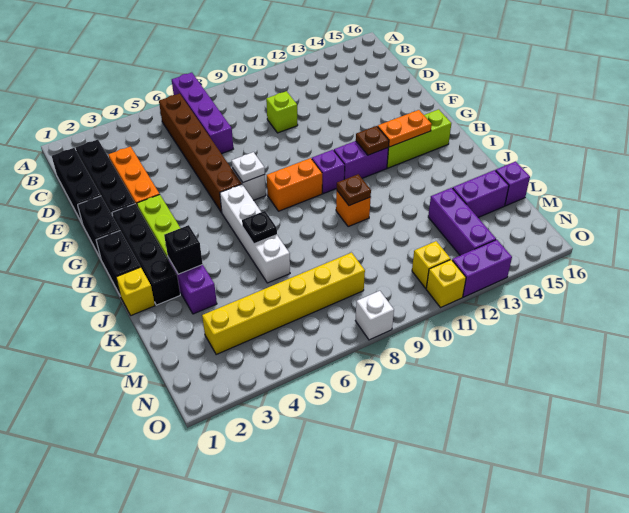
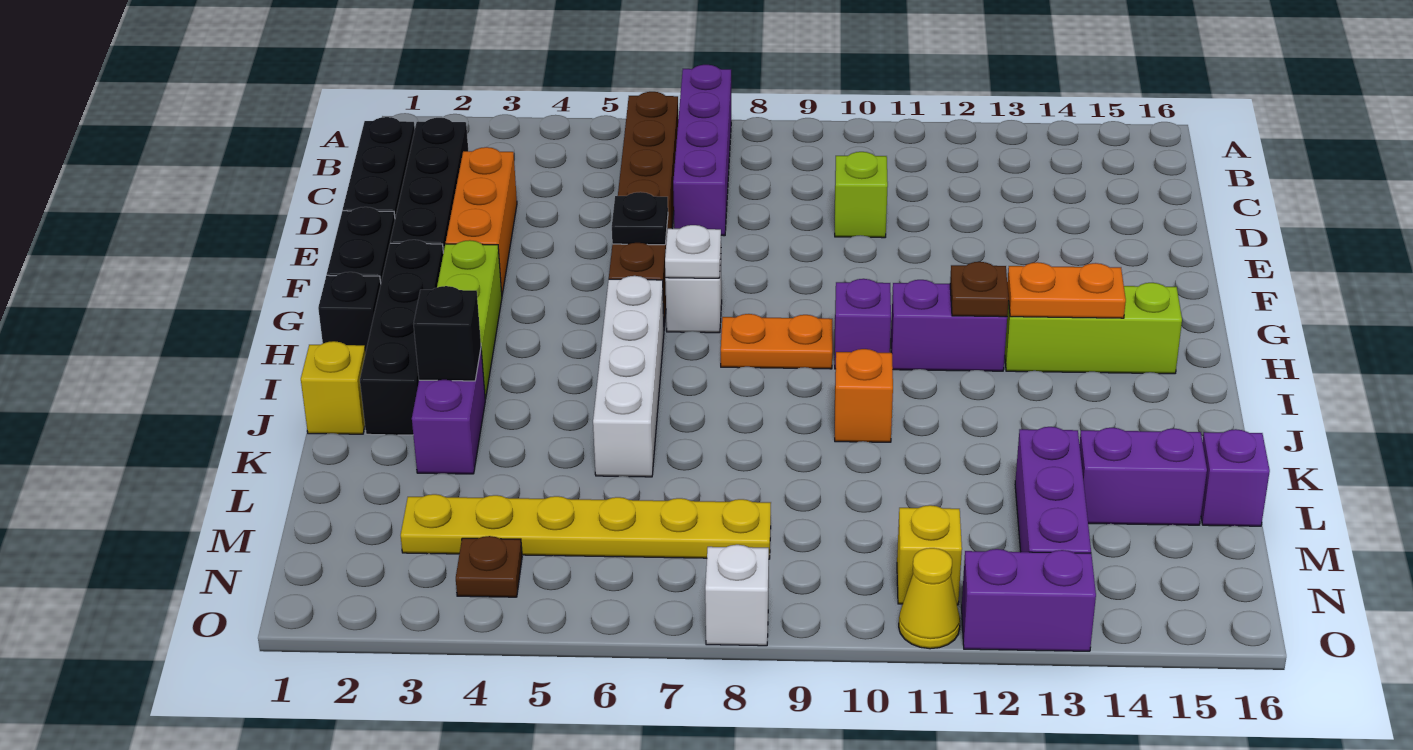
black brick H1:I1 level 1 -> black brick H1 level 1
orange brick H8:H9 level 1 -> orange plate H8:H9 level 1
black plate J6 level 2 -> black plate F6 level 2
brown plate J10 level 2 -> brown plate N4 level 1
yellow brick M3:M8 level 1 -> yellow plate M3:M8 level 1
yellow brick O11 level 1 -> yellow cone O11 level 1

